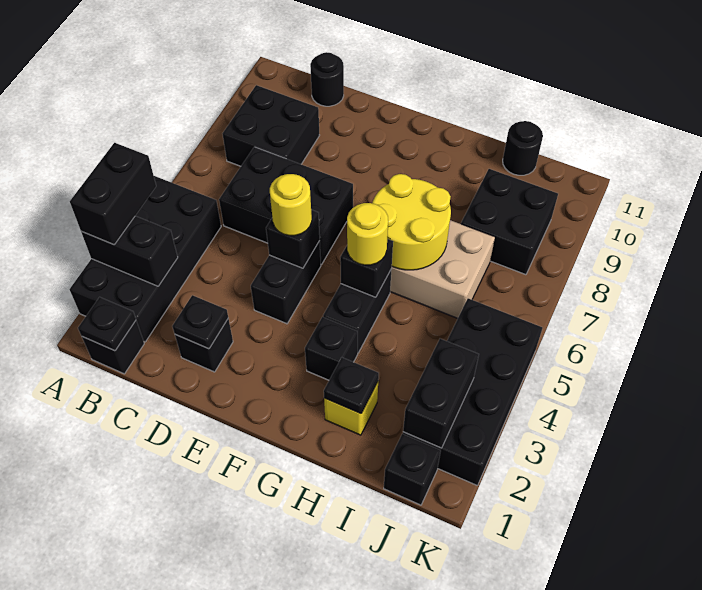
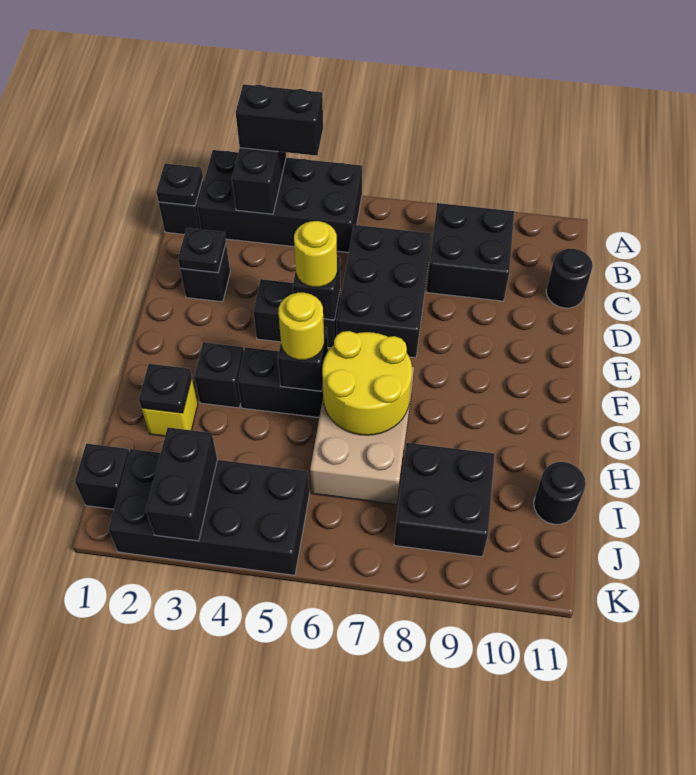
black brick J2:J3 level 2 -> black brick J3:K3 level 2

